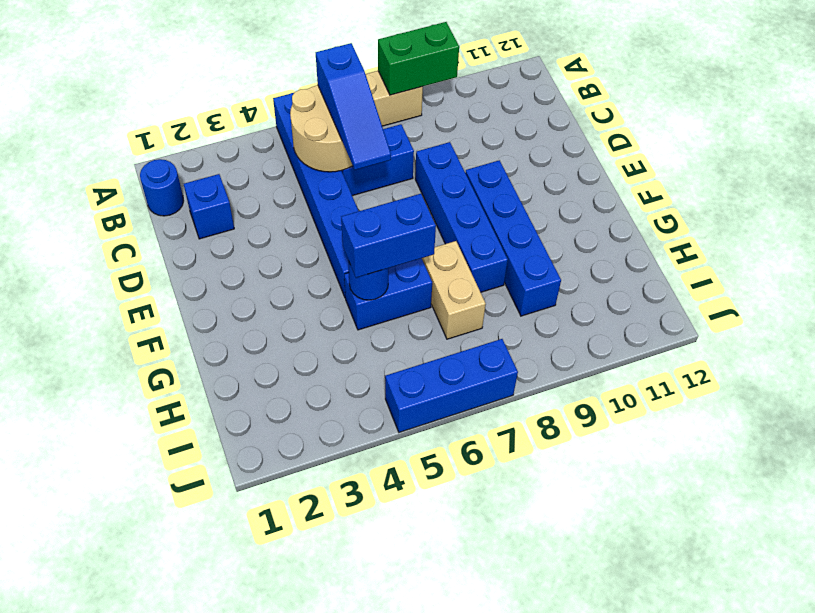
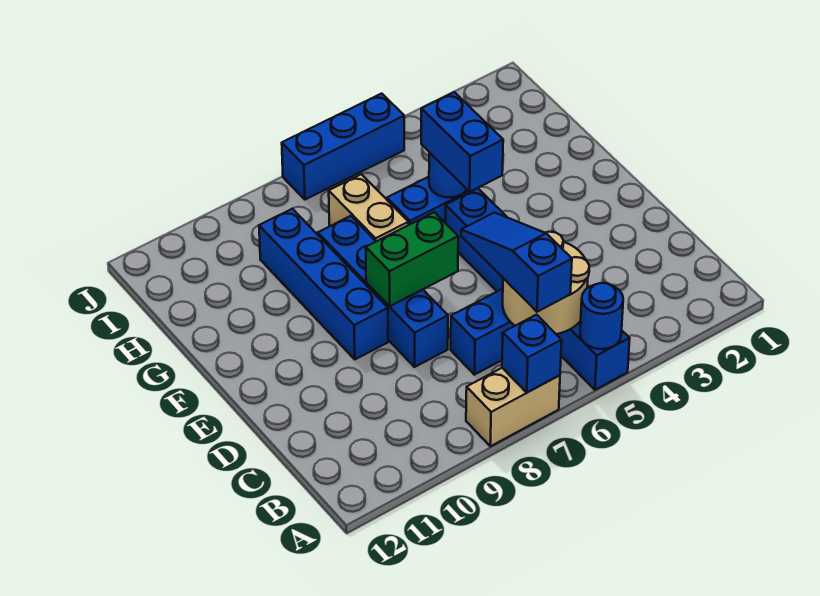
green brick A8:A9 level 2 -> green brick E7:E8 level 2
blue round brick B1 level 1 -> blue round brick A5 level 2
blue brick C2 level 1 -> blue brick A7 level 2
blue brick G5:G6 level 3 -> blue brick F5:G5 level 3

